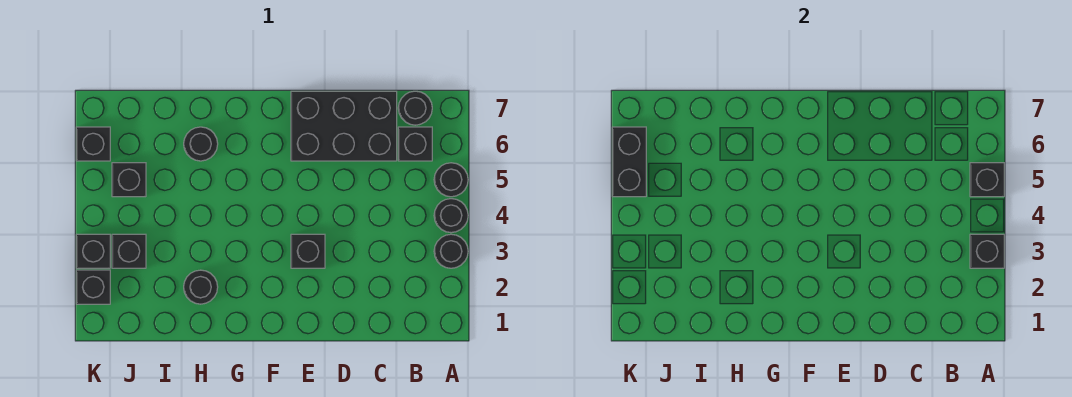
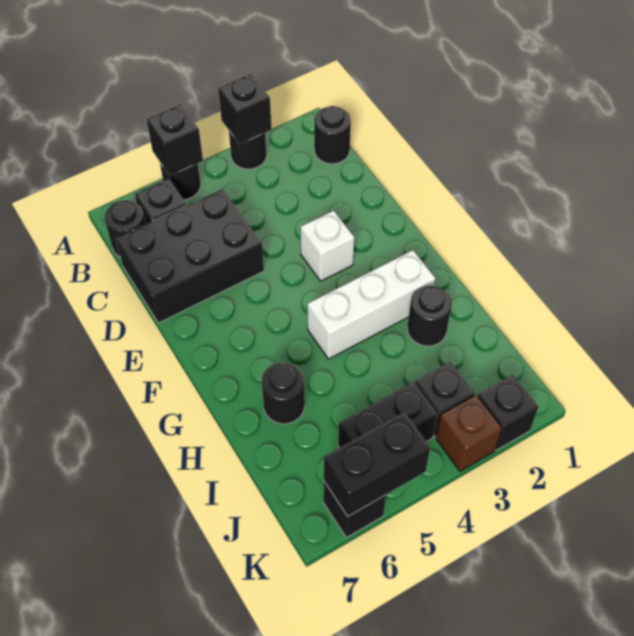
black round brick A4 level 1 -> black round brick B1 level 1
black brick C6:E7 level 1 -> black brick C5:D7 level 1
black brick E3 level 1 -> white brick E3 level 1
none -> white brick G2:G4 level 1
black brick J5 level 1 -> black brick J4:J5 level 1
black brick K3 level 1 -> brown brick K3 level 1

